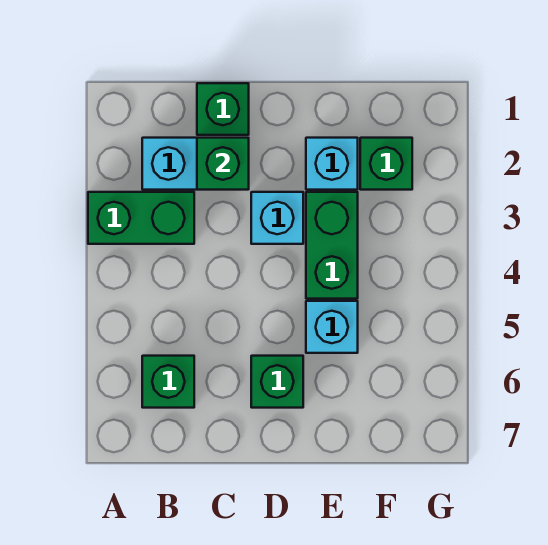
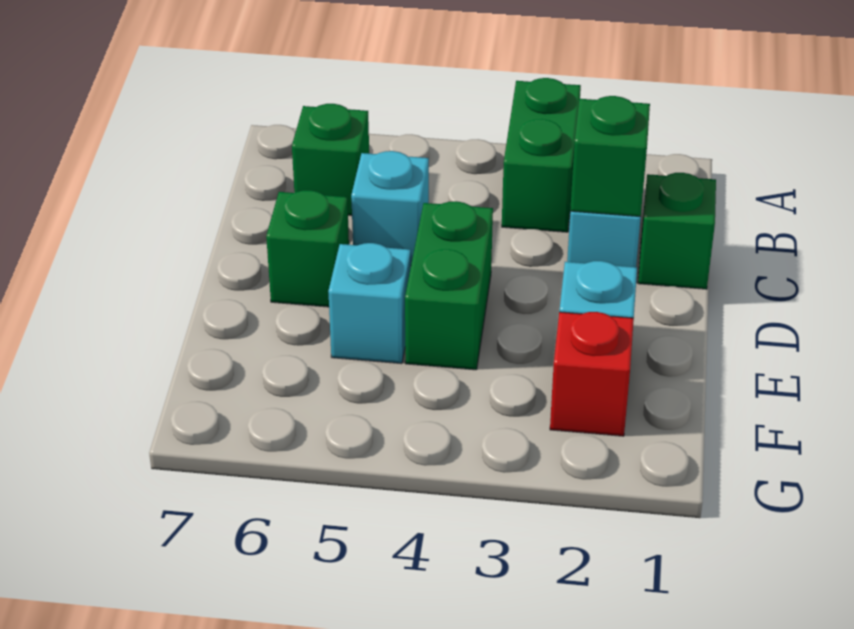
cyan brick D3 level 1 -> cyan brick C5 level 1
green brick E3:E4 level 1 -> green brick D4:E4 level 1
green brick F2 level 1 -> red brick F2 level 1

